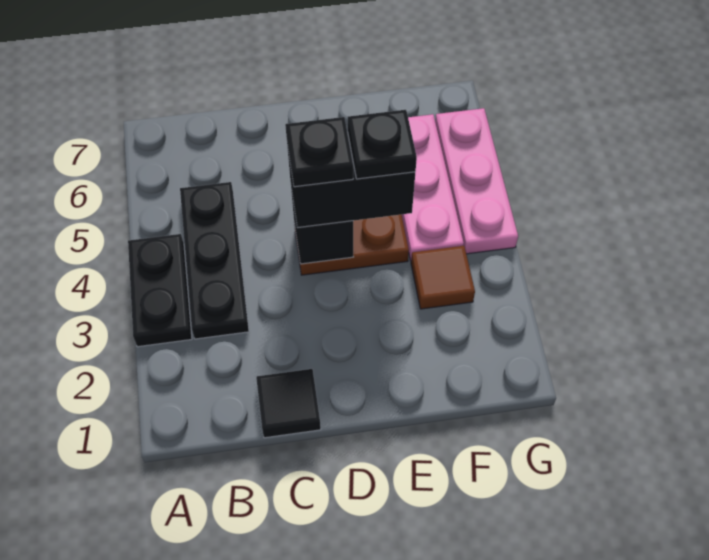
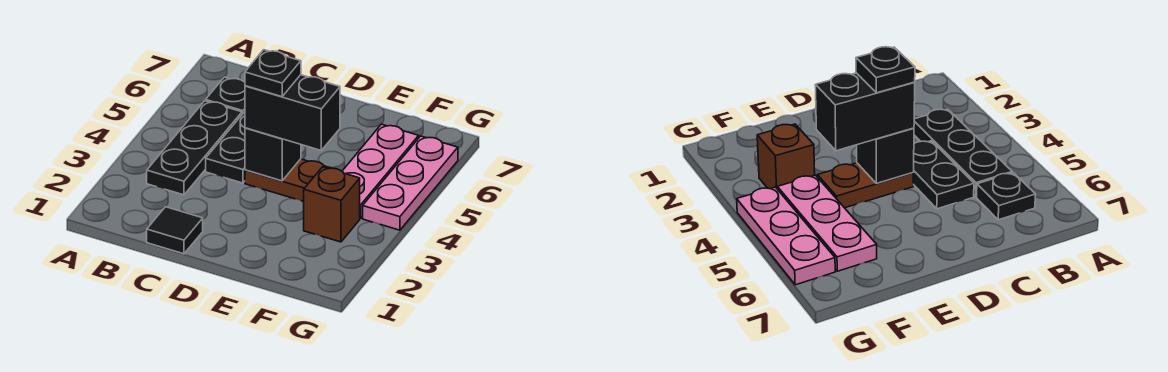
black plate A3:A4 level 1 -> black plate C4:C5 level 1
black plate E4 level 4 -> black plate B6 level 1
brown tile F3 level 1 -> brown brick F3 level 1

